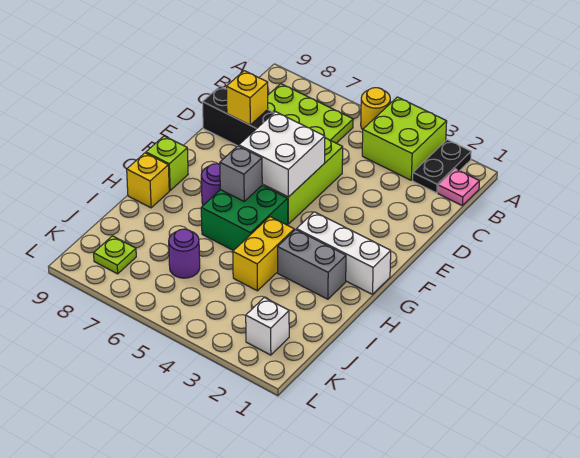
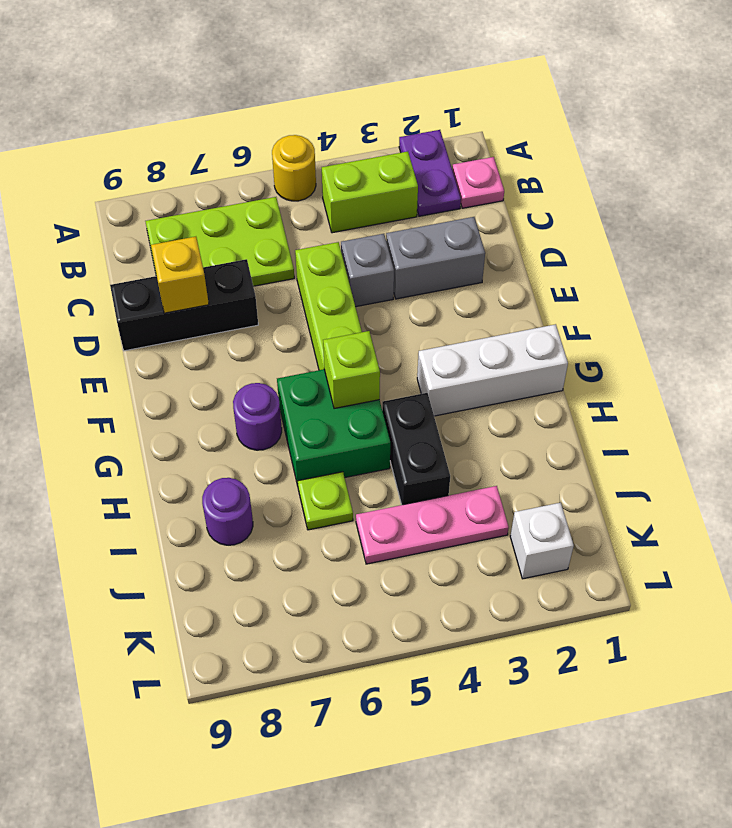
black plate A2:B2 level 1 -> purple plate A2:B2 level 1
lime brick A3:B4 level 1 -> lime brick B3:B4 level 1
white brick E5:F6 level 2 -> none
grey brick G6 level 2 -> grey brick D4 level 1
lime brick G9 level 1 -> lime brick G5 level 2
grey brick H2:H3 level 1 -> grey brick D2:D3 level 1
yellow brick H4:I4 level 1 -> black brick H4:I4 level 1
yellow brick H9 level 1 -> none
none -> pink plate J3:J5 level 1
purple round brick J6 level 1 -> purple round brick I8 level 1
lime plate K8 level 1 -> lime plate I6 level 1

